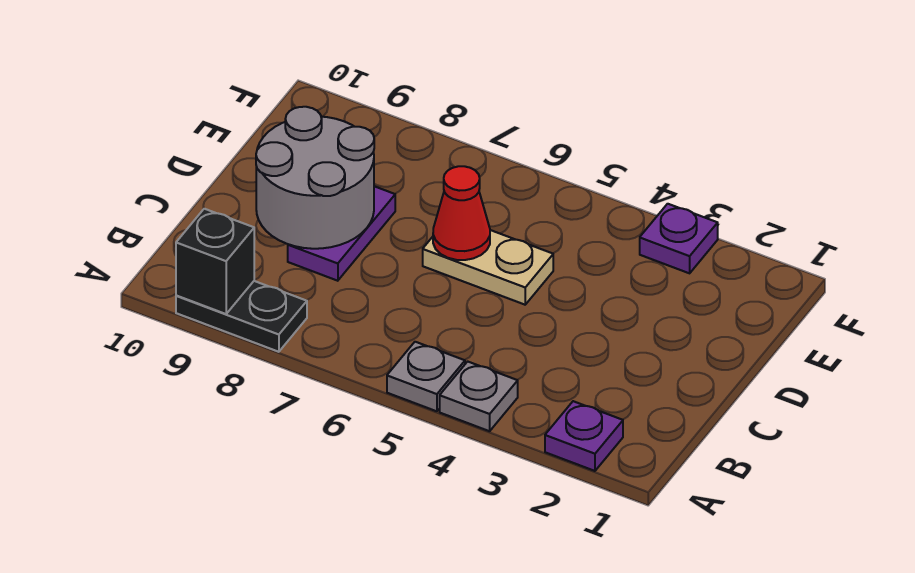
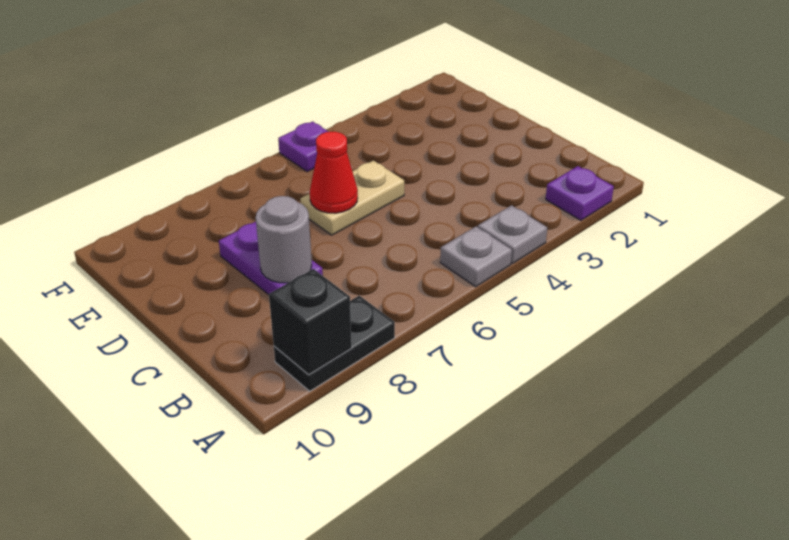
grey round brick C8:D9 level 2 -> grey round brick C8 level 2
purple plate F3 level 1 -> purple plate F5 level 1

